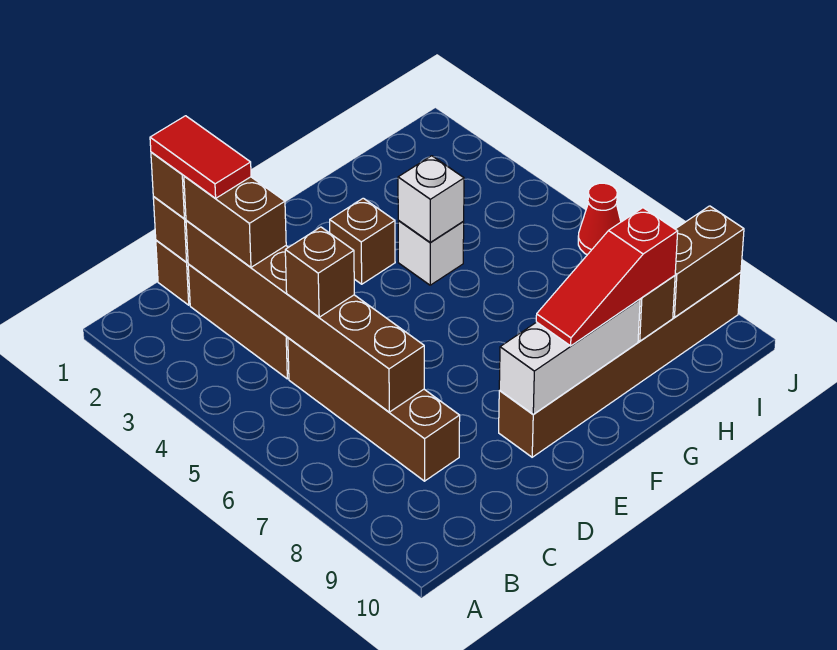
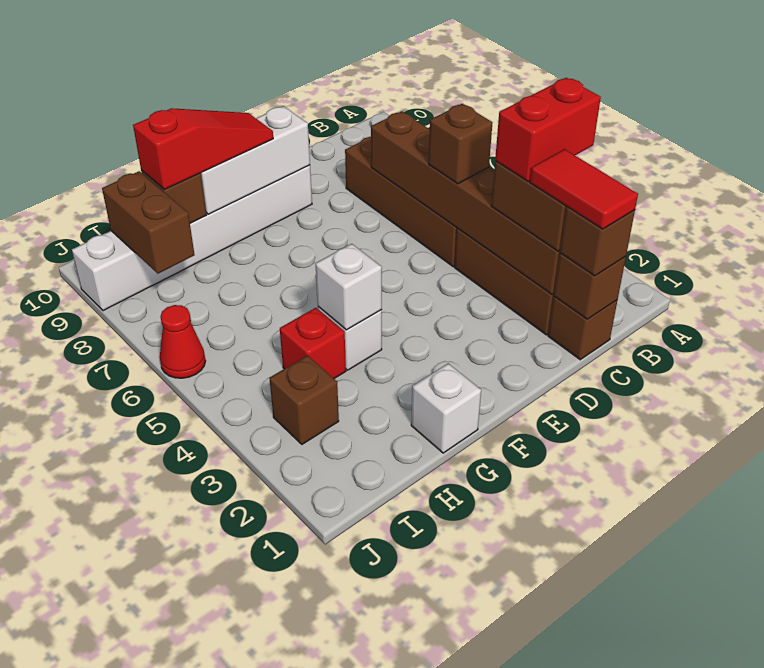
none -> red brick B3:C3 level 4
brown brick E9:J9 level 1 -> white brick E9:J9 level 1
brown brick F3 level 1 -> brown brick I3 level 1
none -> white brick G1 level 1
none -> red brick H4 level 1
brown brick I9:J9 level 2 -> brown brick I8:I9 level 2

